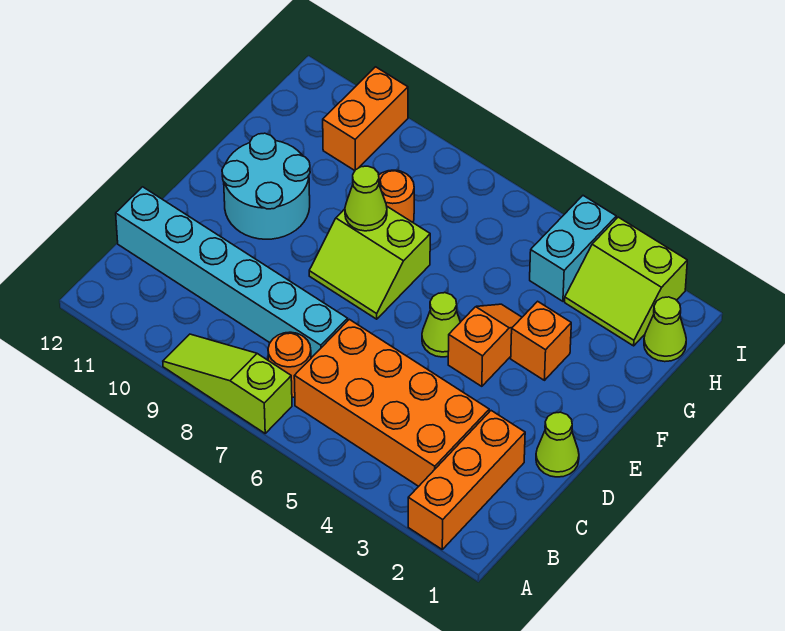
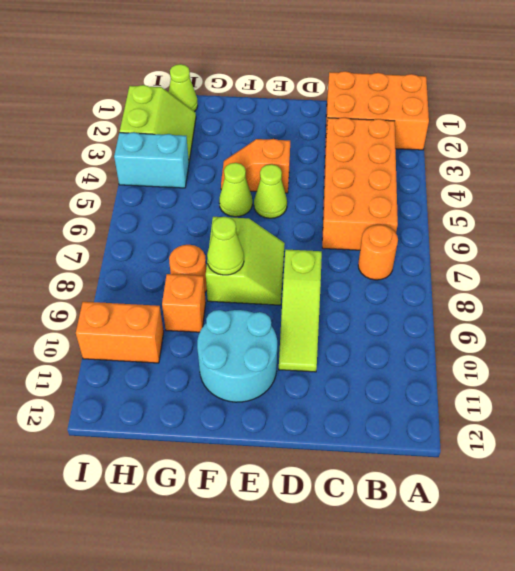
orange brick A2:C2 level 1 -> orange brick A1:C2 level 1
lime slope A7:A9 level 1 top 7 -> lime slope D8:D10 level 1 top 8
cyan brick C7:C12 level 1 -> none
lime cone D1 level 1 -> lime cone F5 level 1
orange brick F3 level 1 -> orange brick G9 level 1

